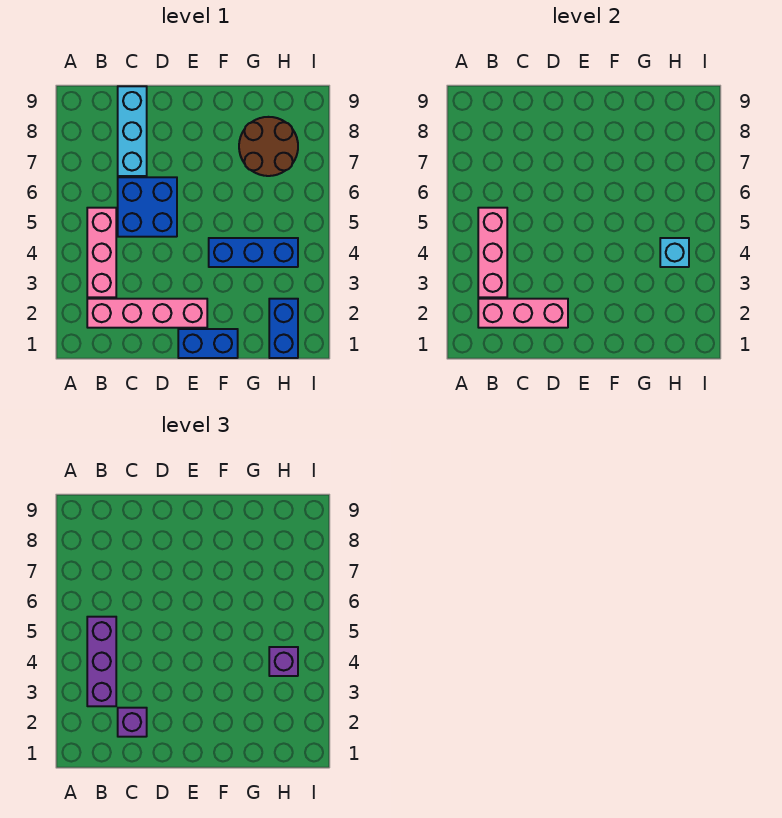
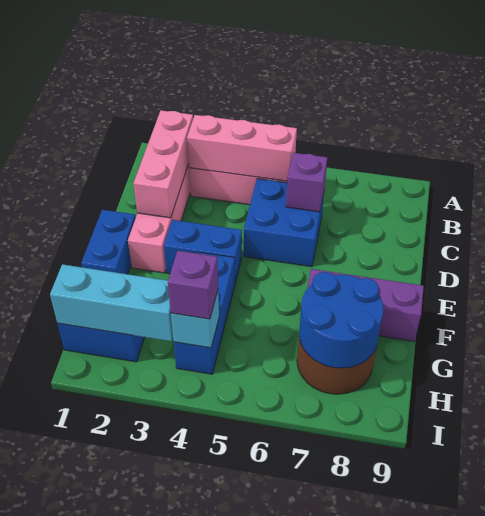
purple brick B3:B5 level 3 -> purple brick F7:F9 level 1
purple brick C2 level 3 -> purple brick C6 level 2
cyan brick C7:C9 level 1 -> cyan brick H1:H3 level 2
none -> blue brick E3:E4 level 1
none -> blue round brick G7:H8 level 2

